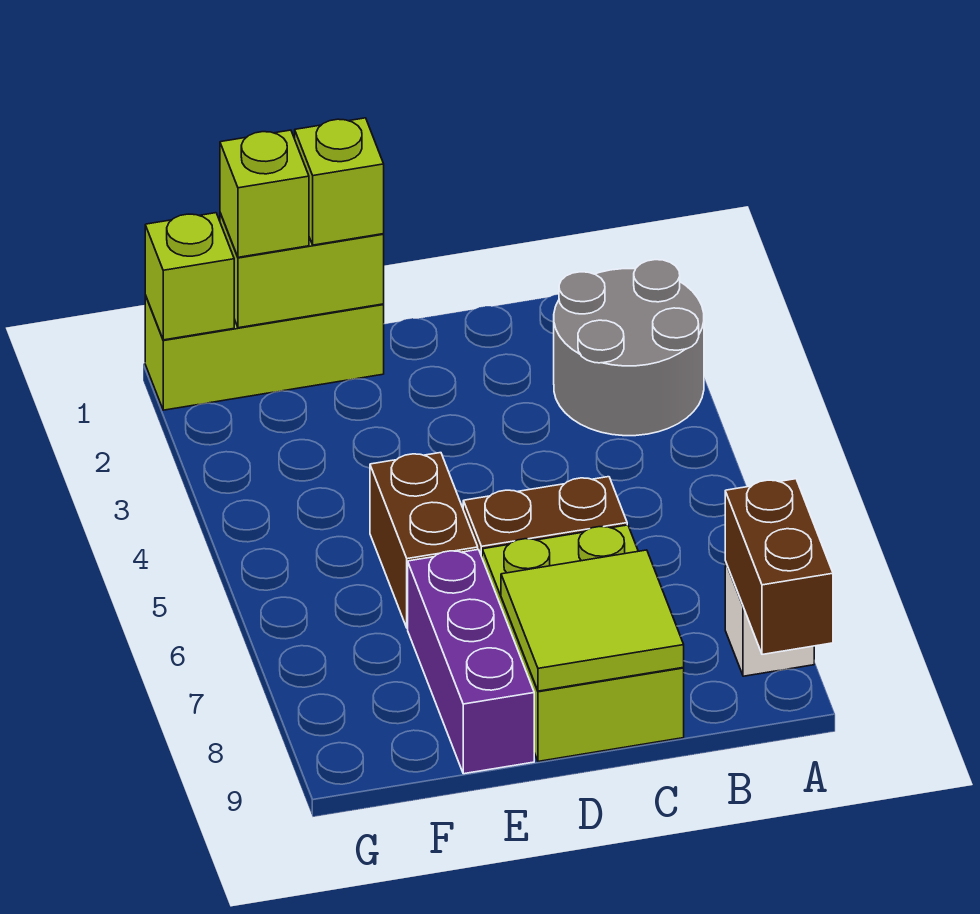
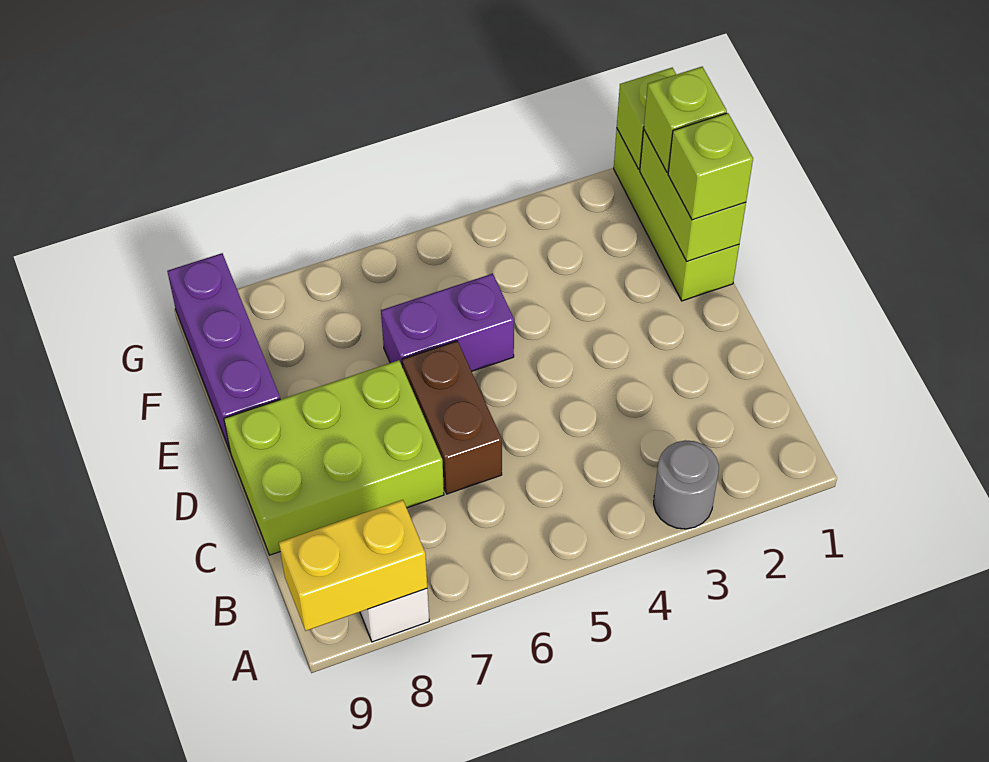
grey round brick A2:B3 level 1 -> grey round brick A3 level 1
brown brick A8:A9 level 2 -> yellow brick A8:A9 level 2
lime tile C8:D9 level 2 -> none
brown brick E5:E6 level 1 -> purple brick E5:E6 level 1
purple brick E7:E9 level 1 -> purple brick E9:G9 level 1

